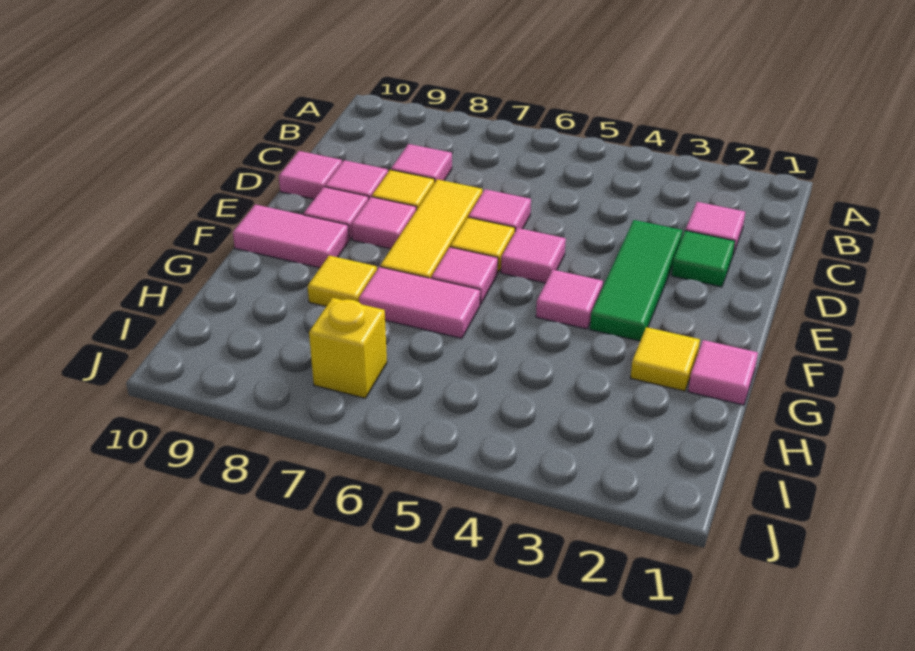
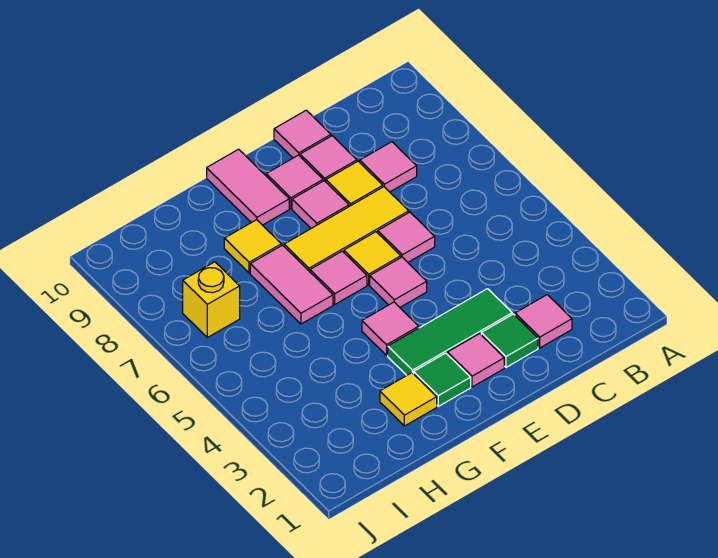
none -> green tile F2 level 1
pink tile G1 level 1 -> pink tile E2 level 1

